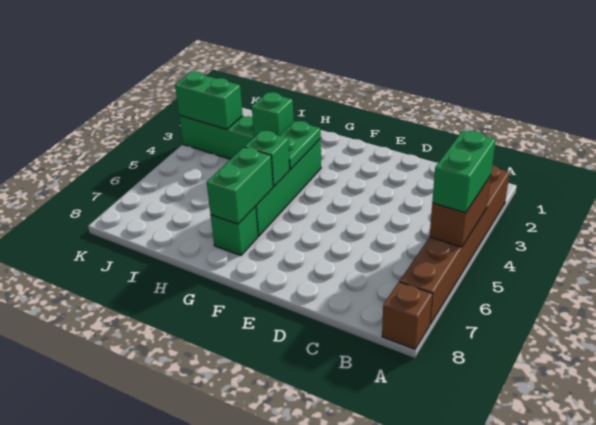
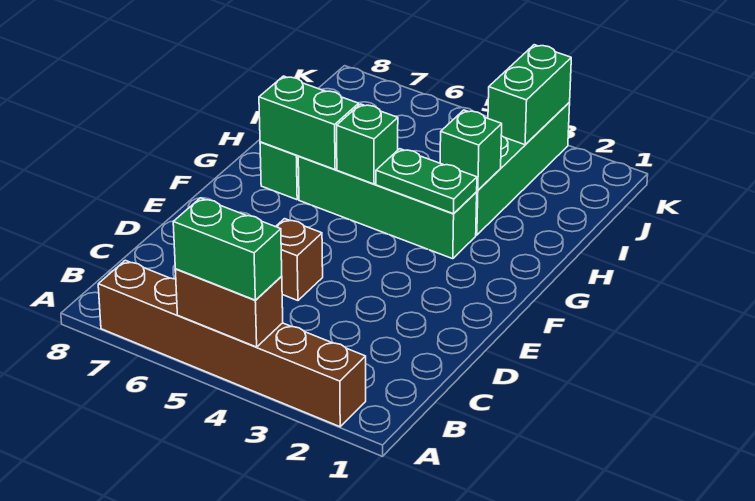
brown brick A8 level 1 -> brown brick D5 level 1

